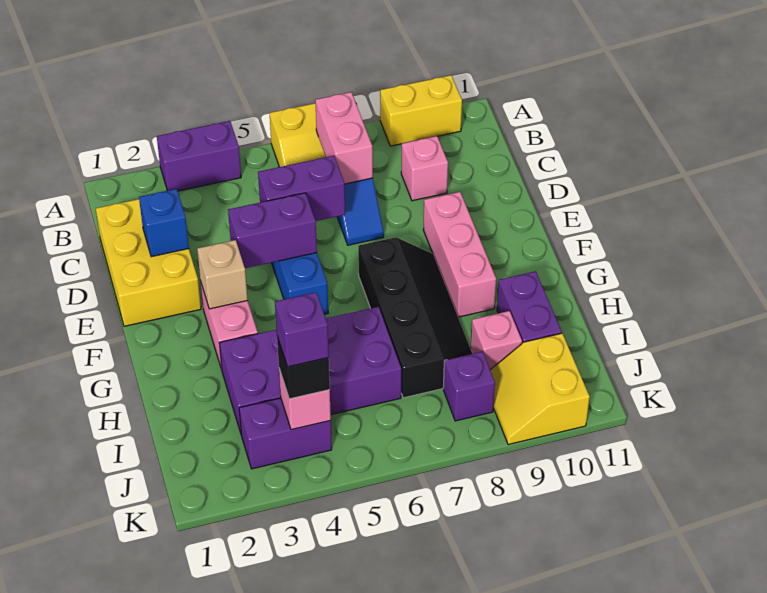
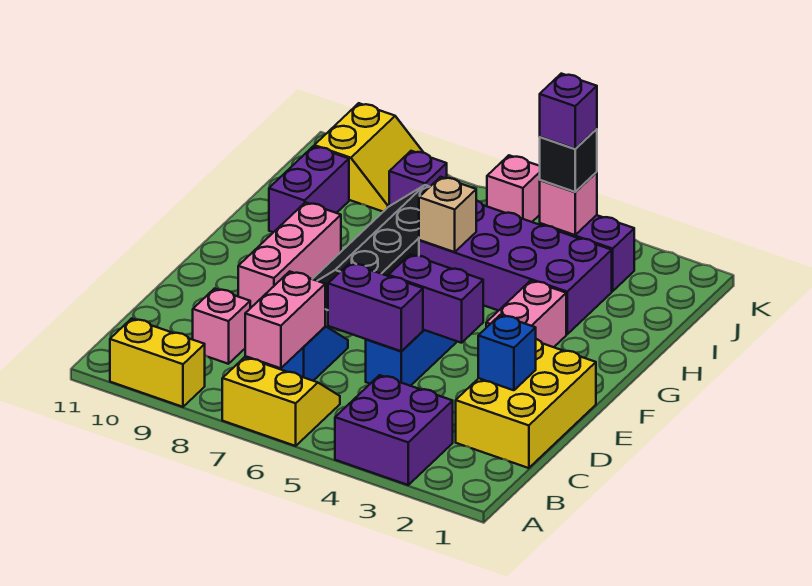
purple brick A3:A4 level 1 -> purple brick A3:B4 level 1
tan brick F3 level 2 -> tan brick H6 level 2
pink brick I9 level 1 -> pink brick K6 level 1

